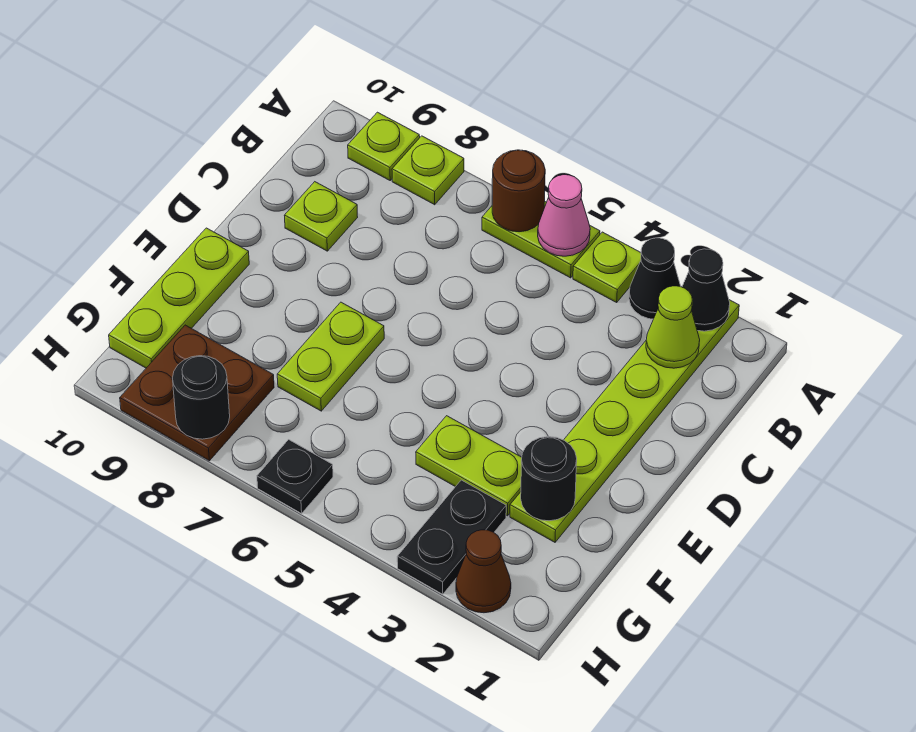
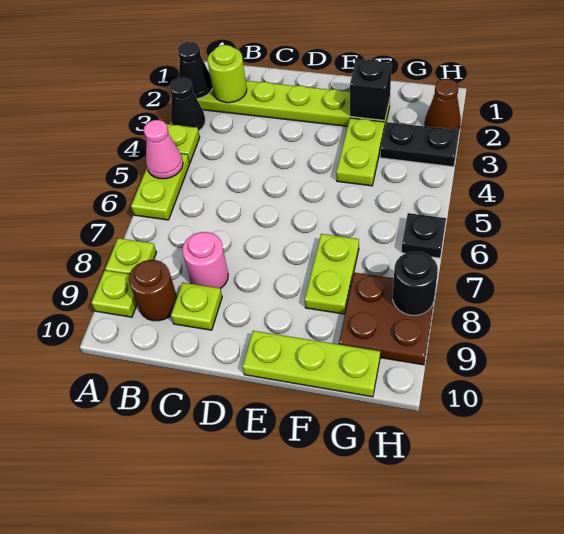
brown round brick A6 level 2 -> brown round brick B9 level 1
lime cone B2 level 2 -> lime round brick B2 level 2
none -> pink round brick C8 level 1
lime plate E7:F7 level 1 -> lime plate F7:F8 level 1
black round brick F2 level 2 -> black brick F2 level 2

